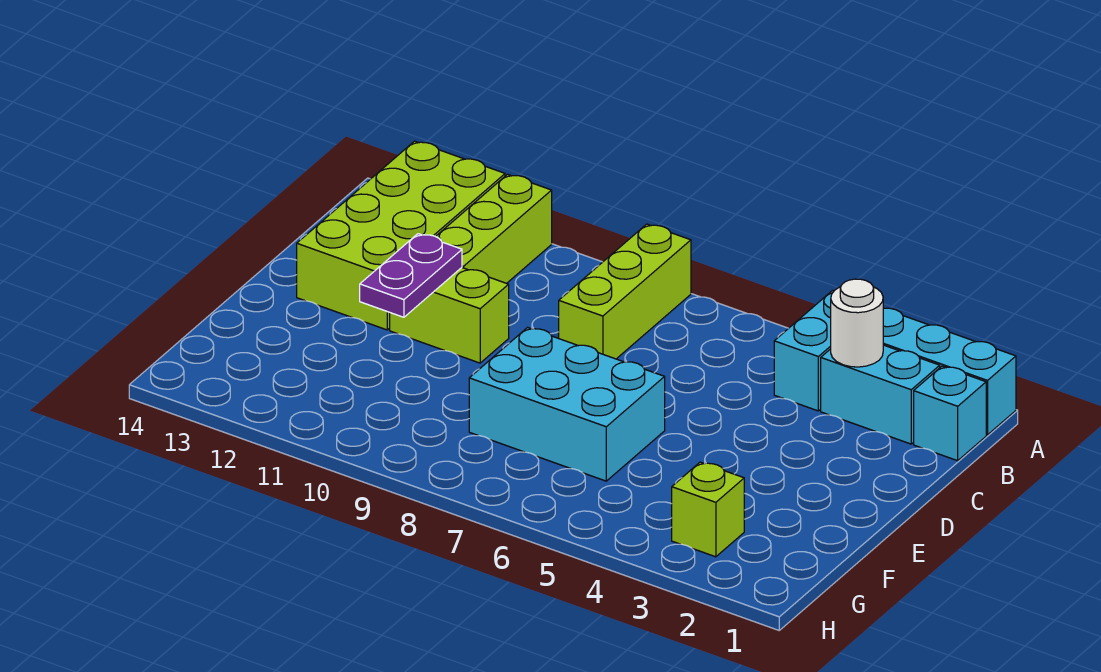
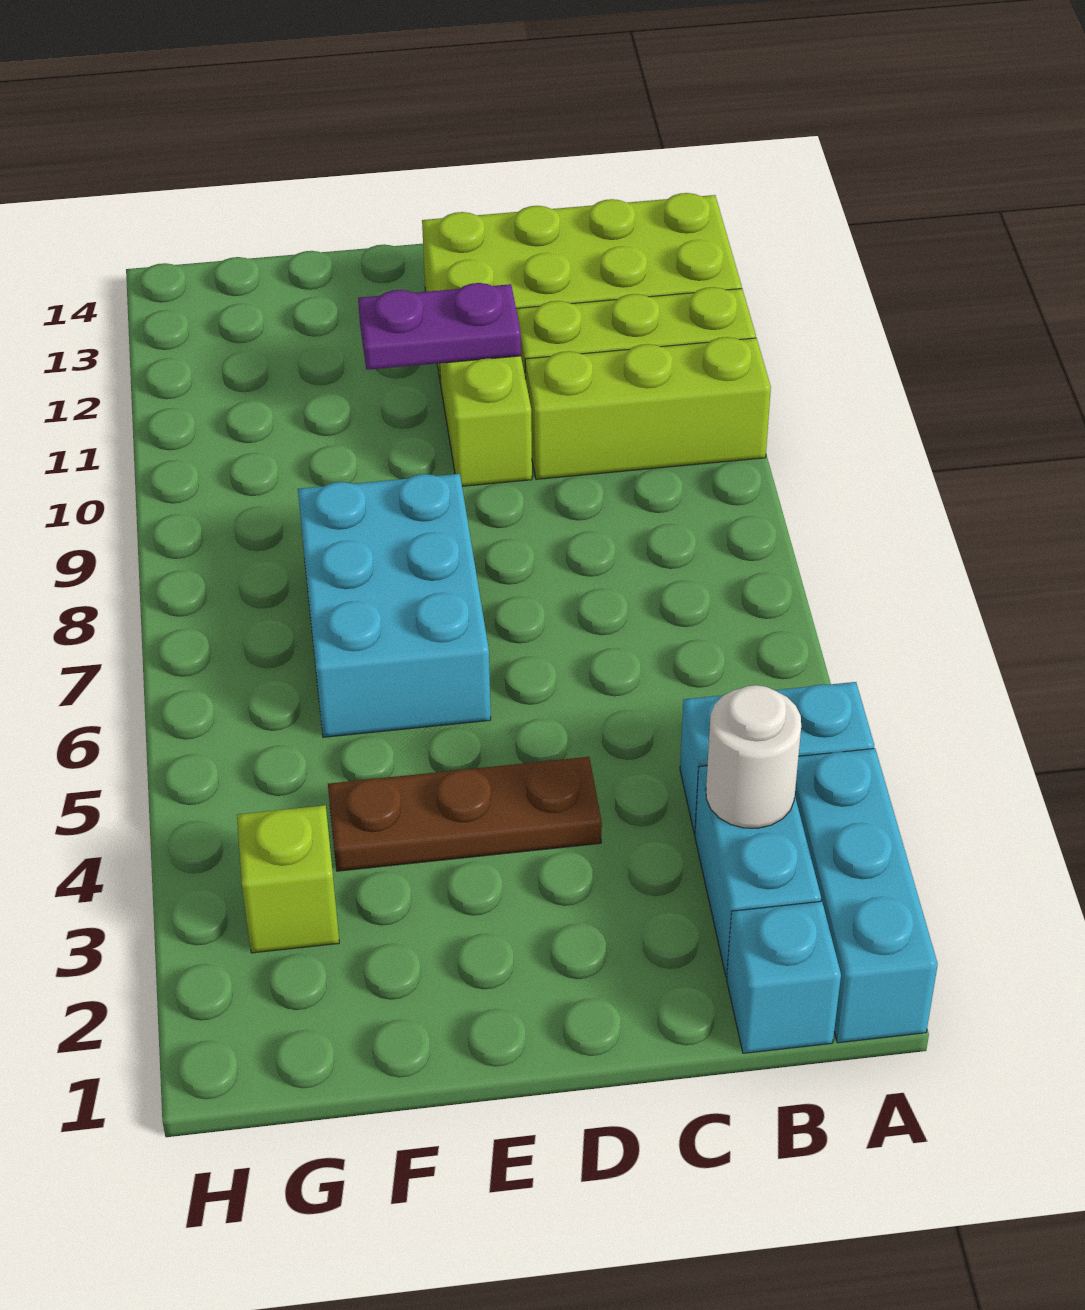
lime brick A8:C8 level 1 -> lime brick A10:C10 level 1
none -> brown plate D4:F4 level 1

